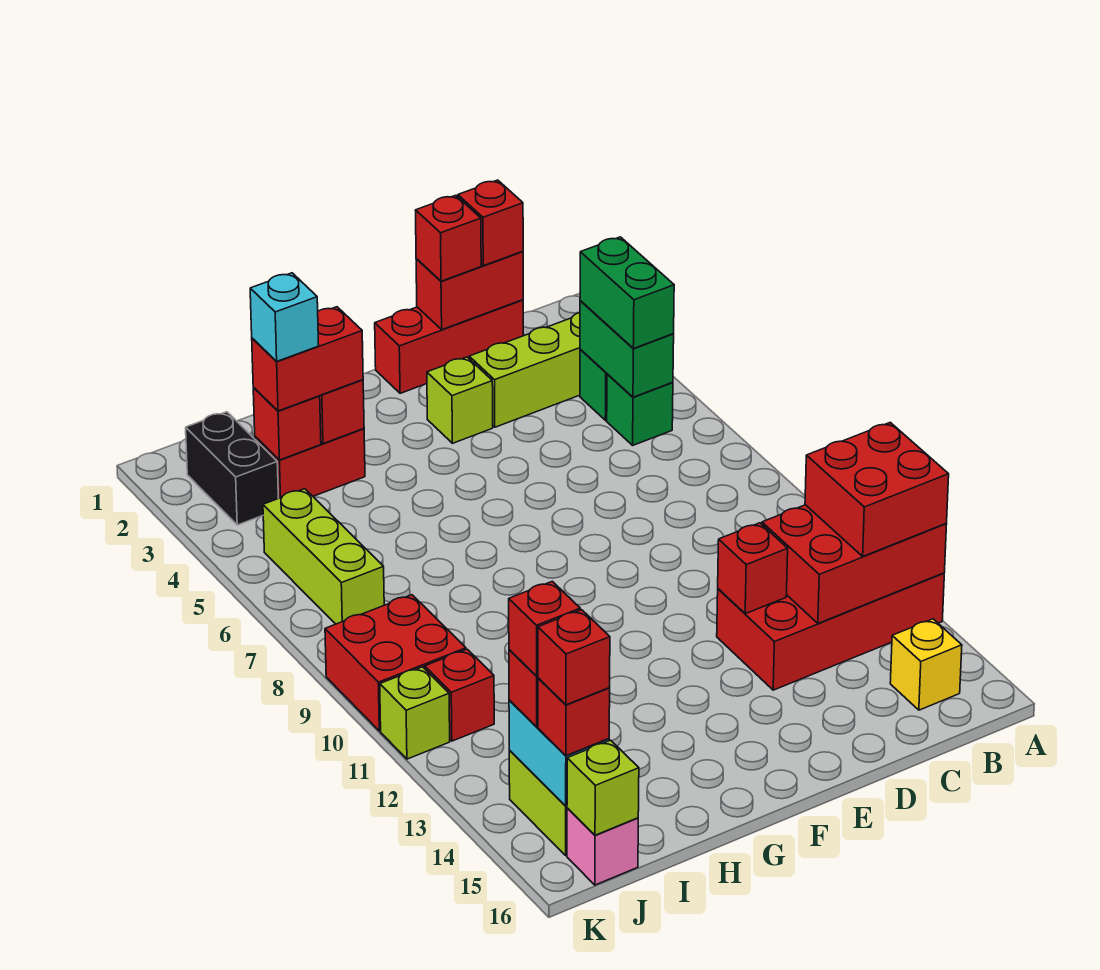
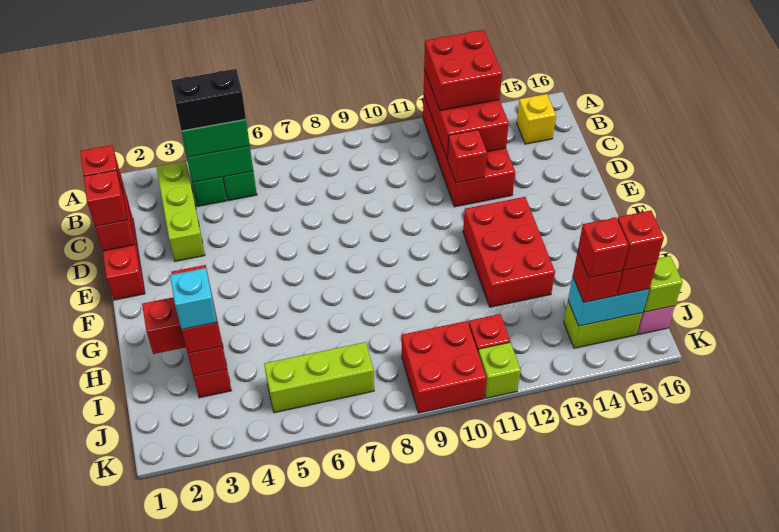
lime brick E3 level 1 -> none
none -> red brick F12:H13 level 1
black brick J2:J3 level 1 -> black brick B4:B5 level 4

